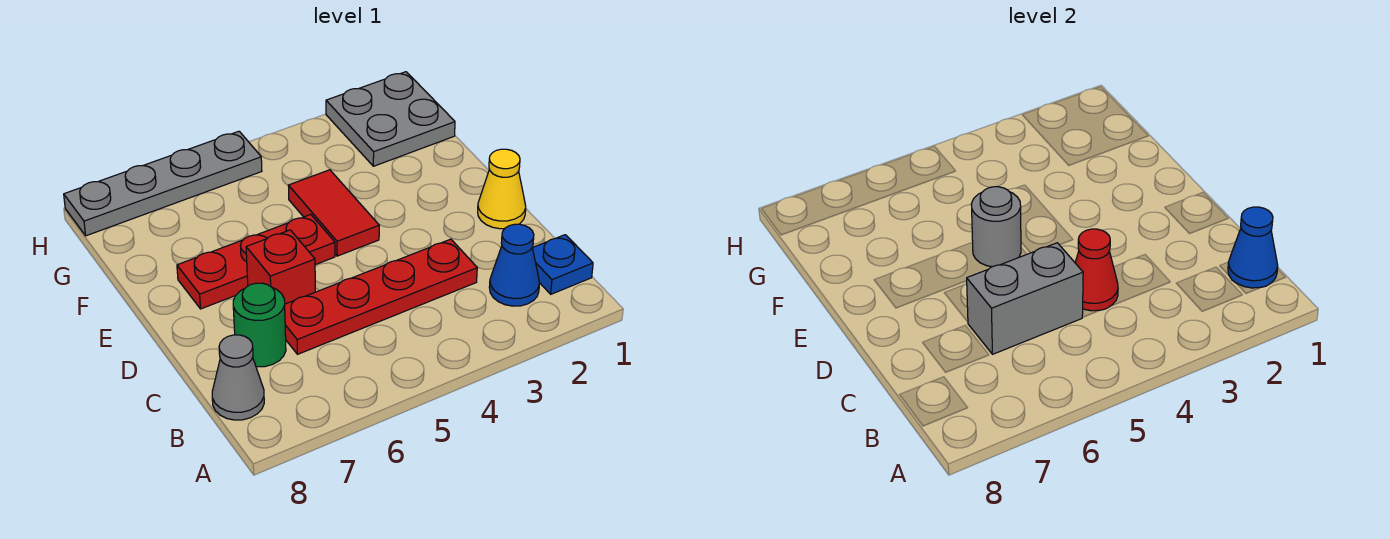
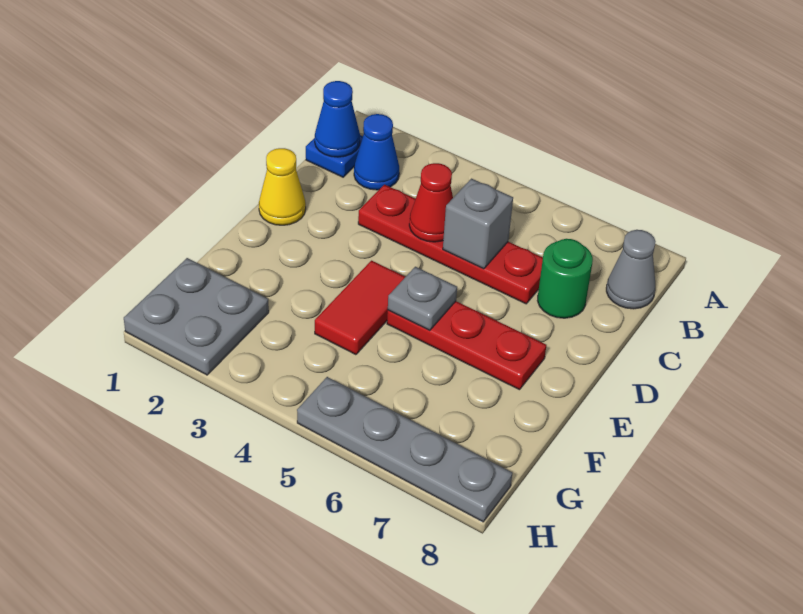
grey brick C5:C6 level 2 -> grey brick C5 level 2
red brick D6 level 1 -> none
grey round brick E5 level 2 -> grey plate E5 level 2

